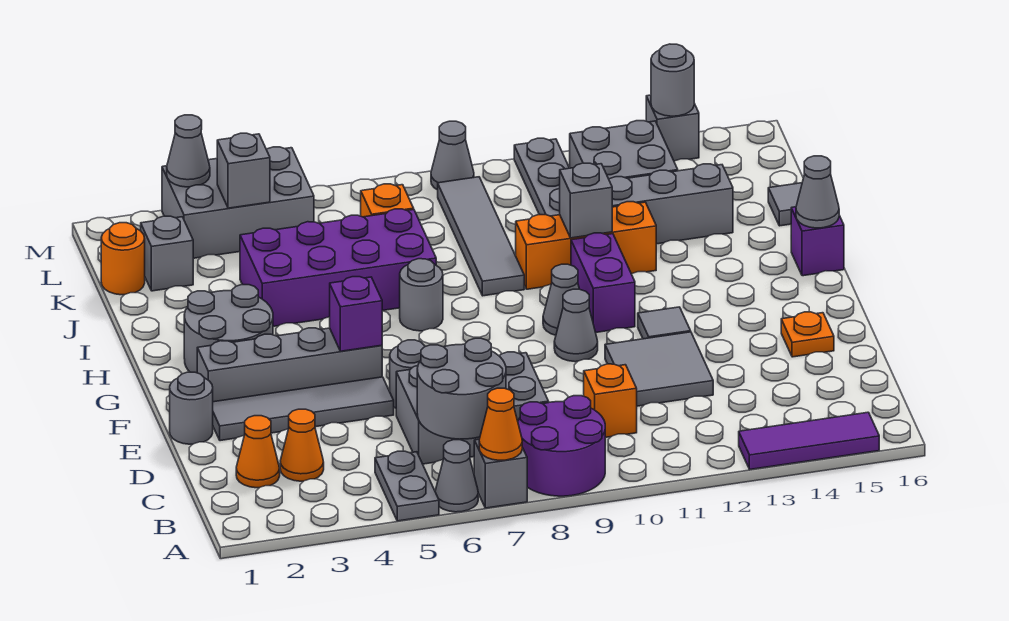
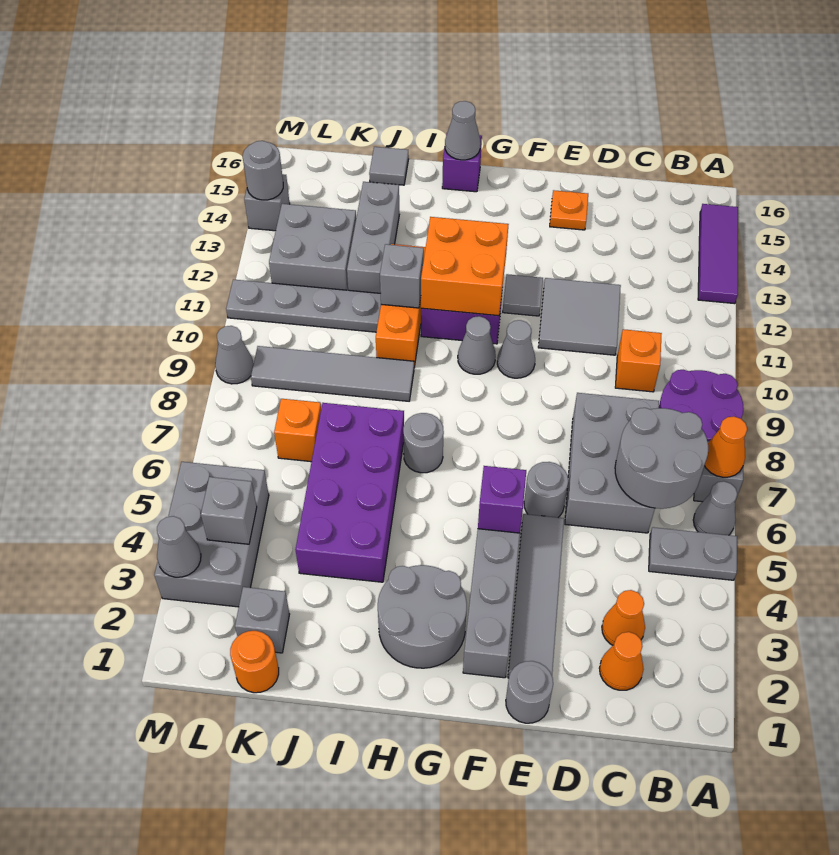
none -> orange brick G11:H12 level 2

